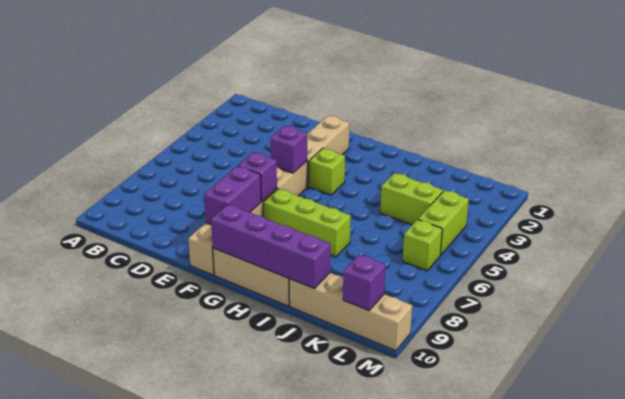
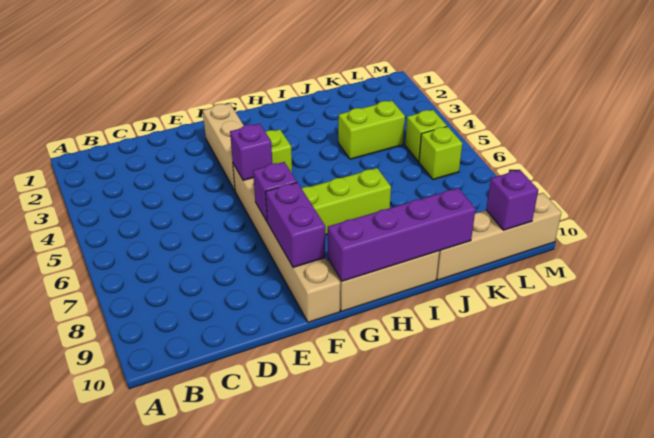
lime brick L4:L5 level 1 -> lime brick L5 level 1

